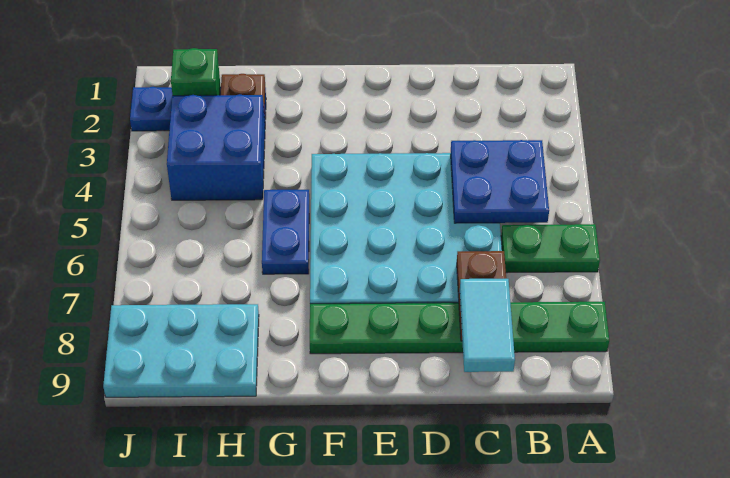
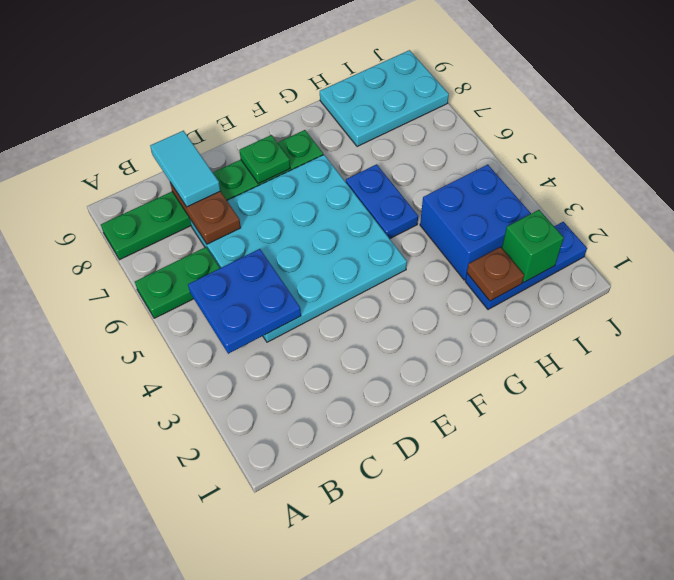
none -> green plate E8 level 2

